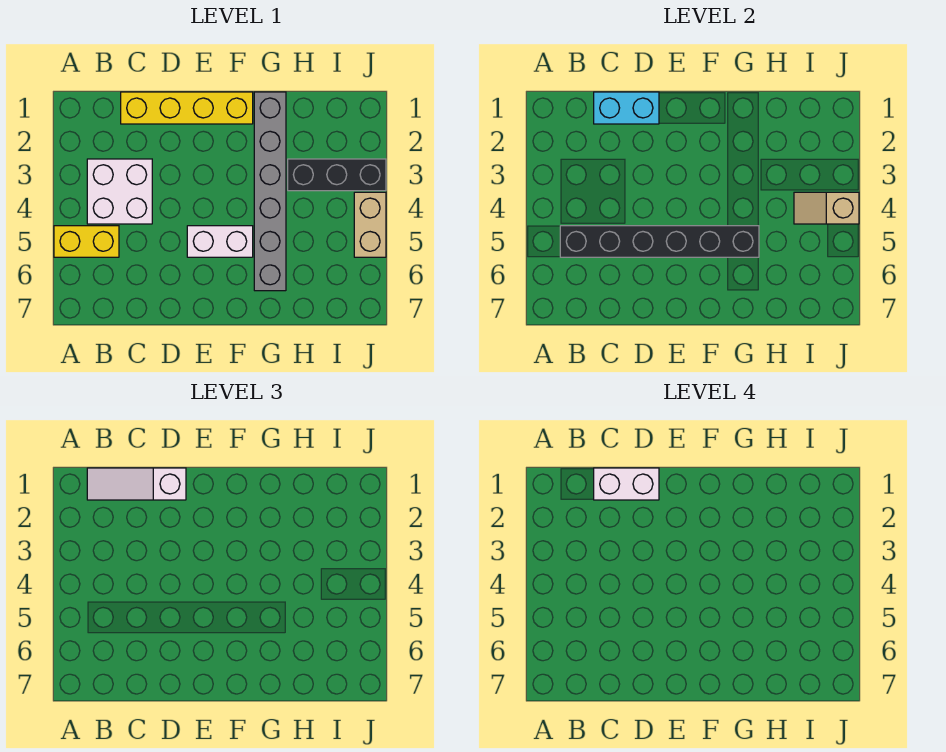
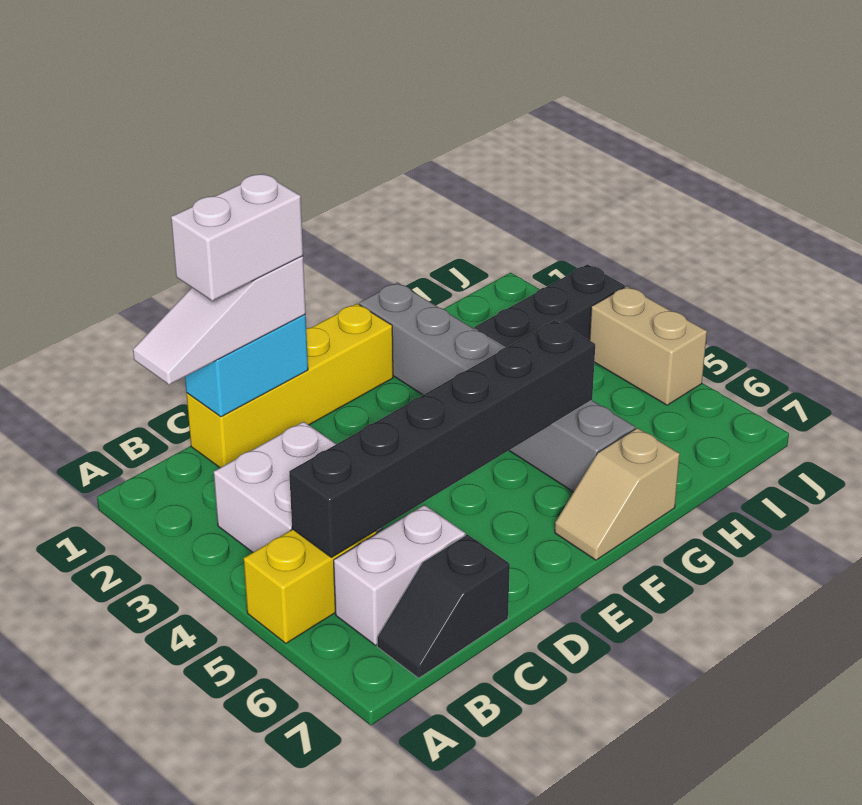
none -> black slope B7:C7 level 1 top C
white brick E5:F5 level 1 -> white brick B6:C6 level 1
tan slope I4:J4 level 2 top J -> tan slope F7:G7 level 1 top G

